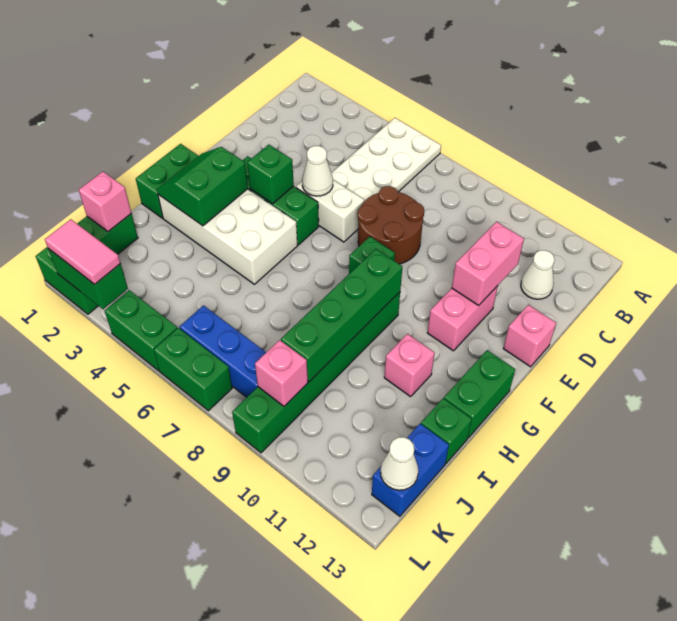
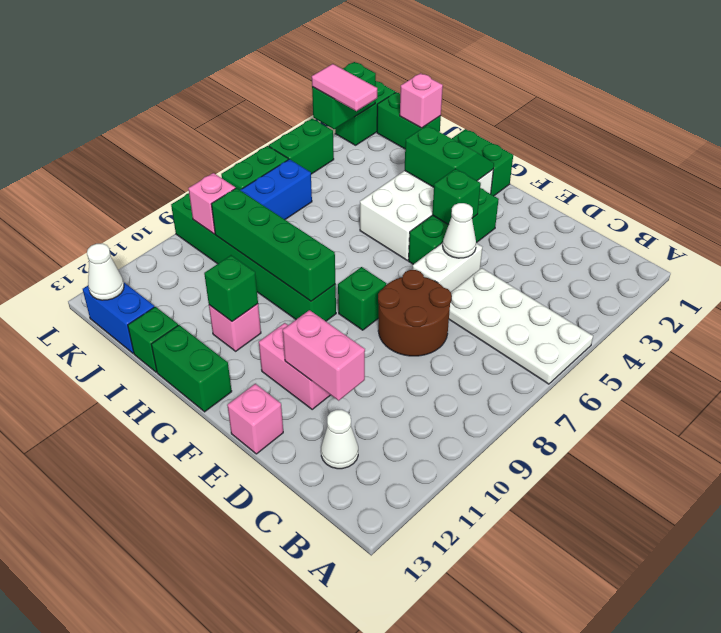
none -> green brick H11 level 2
pink tile L2:L3 level 3 -> pink tile K3:L3 level 3

